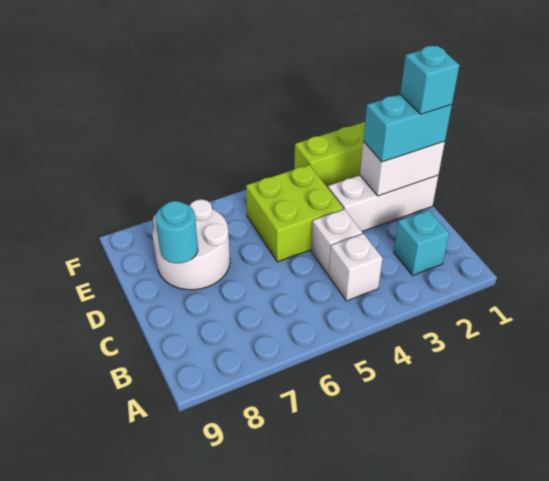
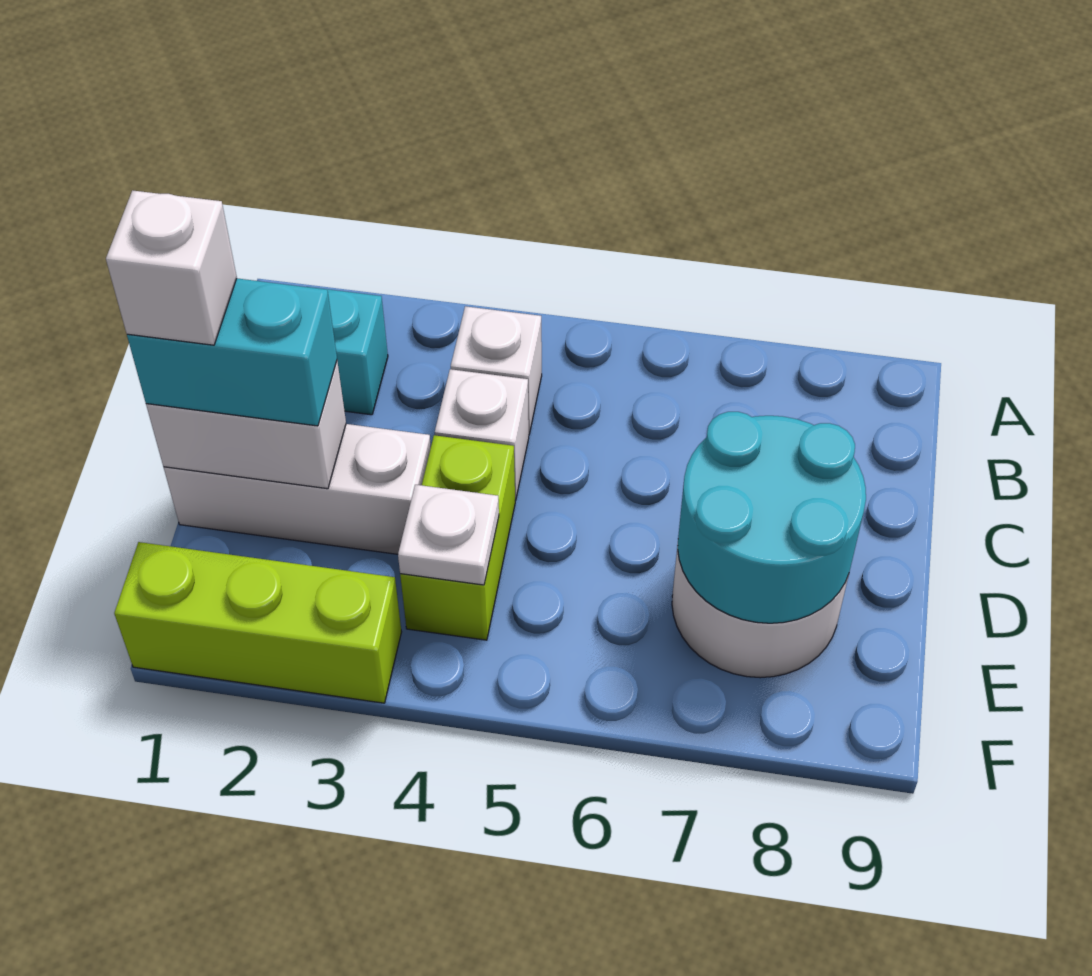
cyan brick D1 level 4 -> white brick D1 level 4
lime brick D4:E5 level 1 -> lime brick D4:E4 level 1
cyan round brick D8 level 2 -> cyan round brick D7:E8 level 2
none -> white plate E4 level 2

